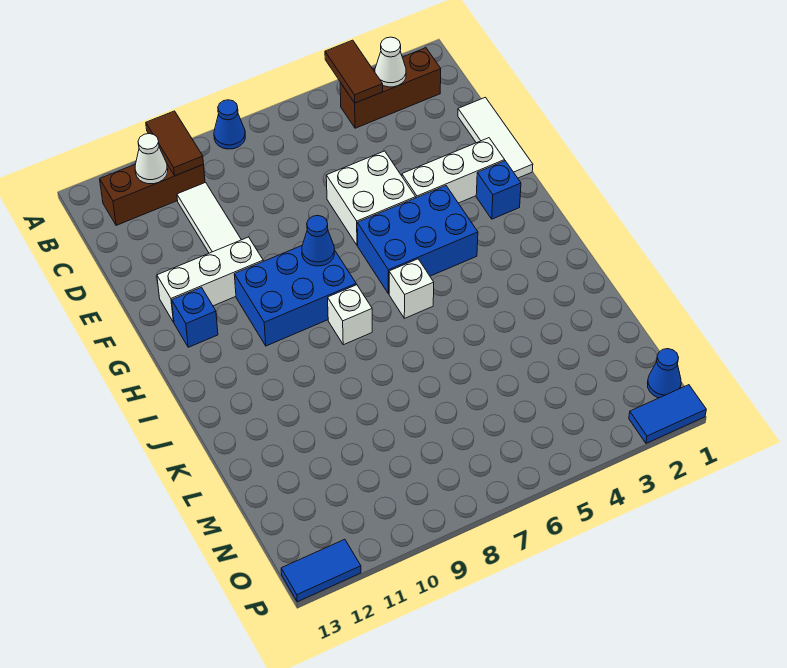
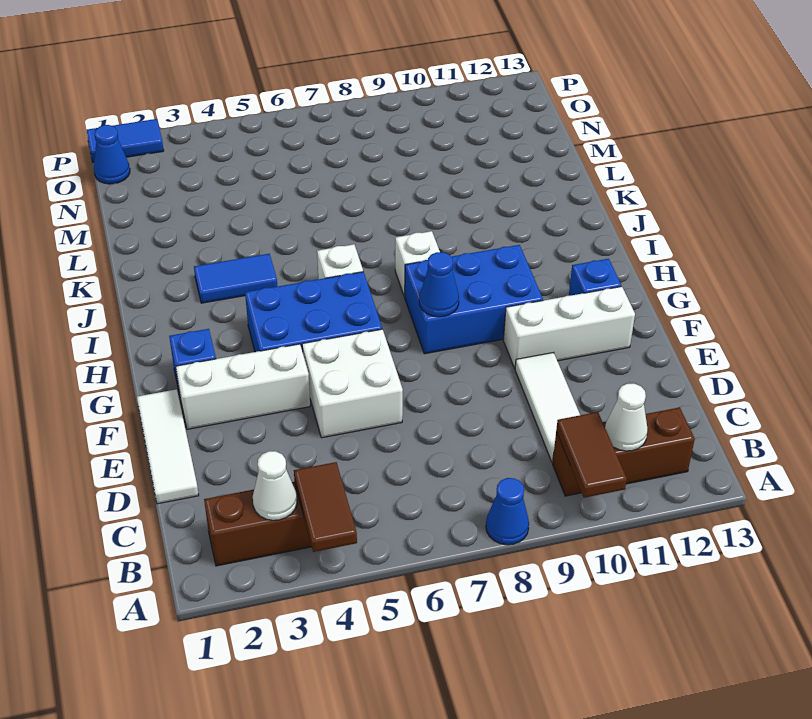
blue tile P12:P13 level 1 -> blue tile J3:J4 level 1

